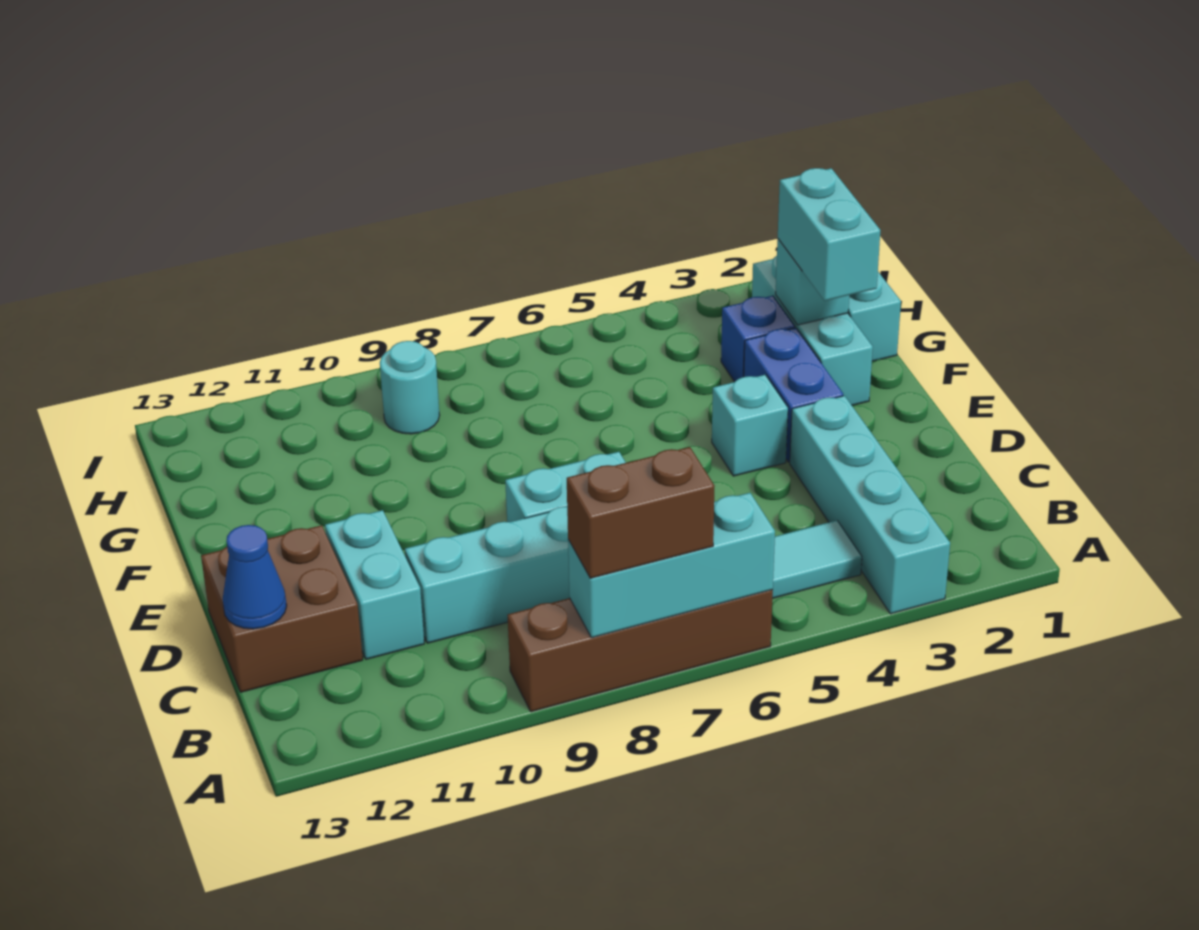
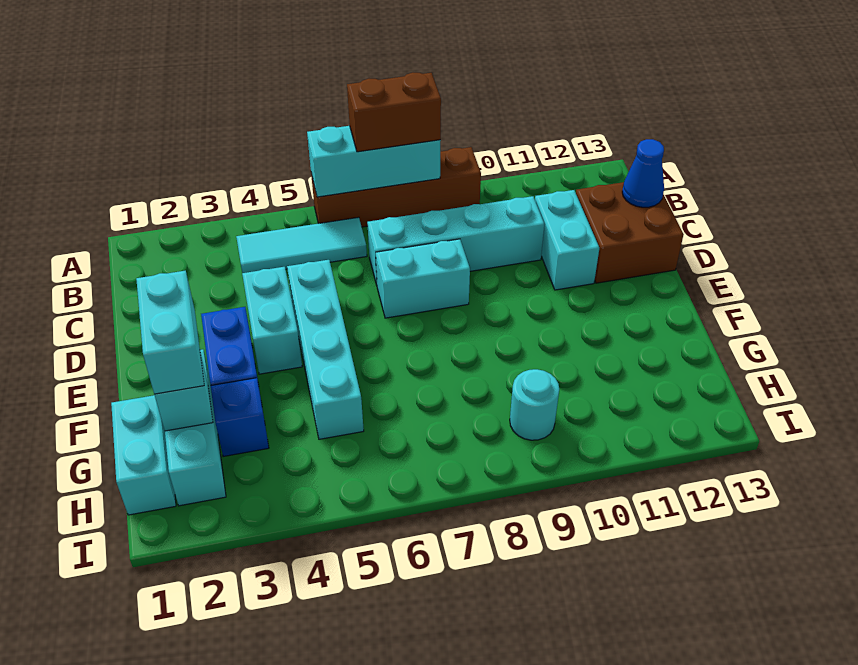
cyan brick A3:D3 level 1 -> cyan brick D5:G5 level 1
cyan brick E4 level 1 -> cyan brick D4:E4 level 1

